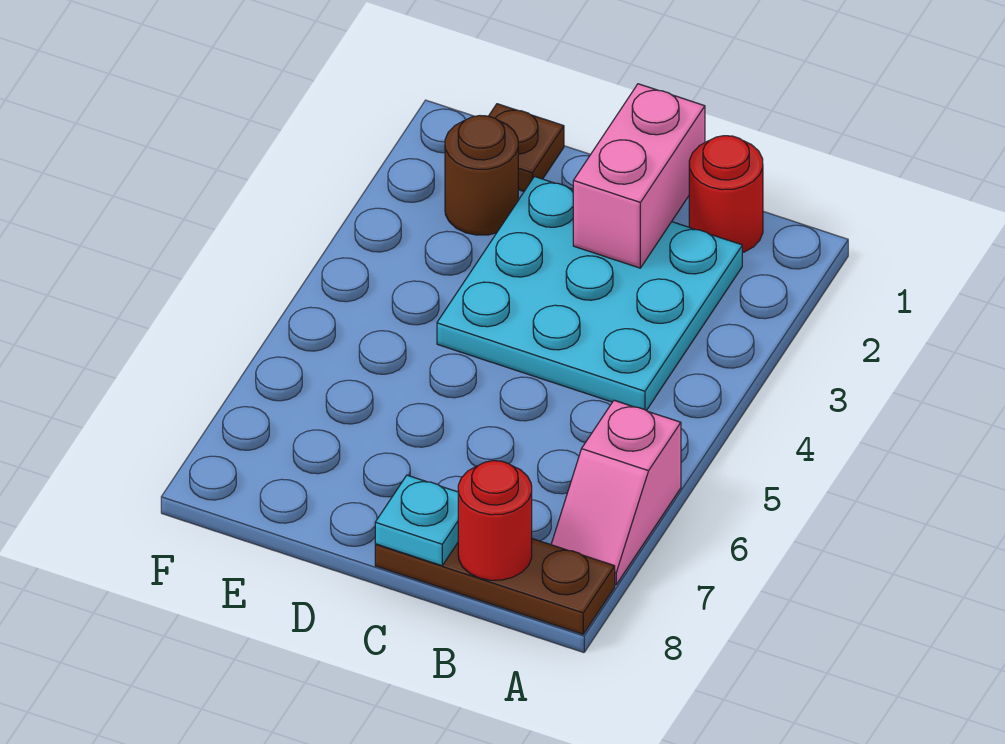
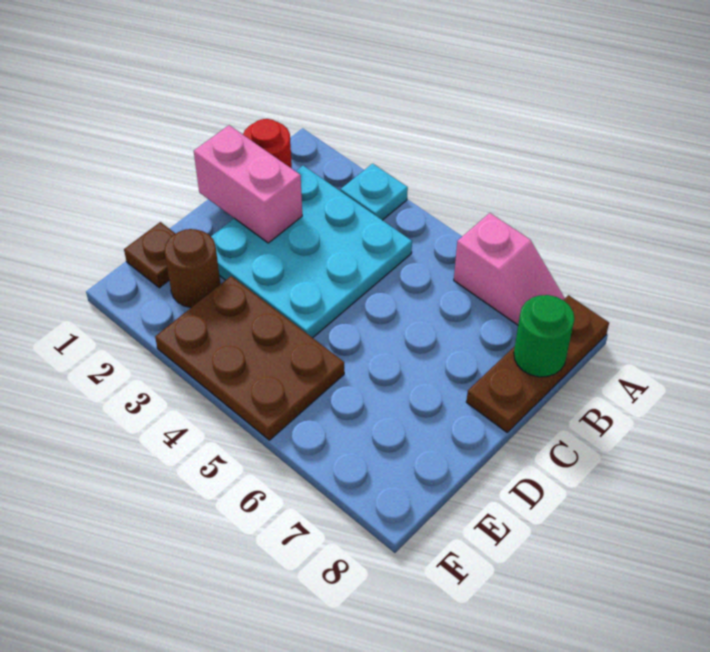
red round brick B8 level 2 -> green round brick B8 level 2
cyan plate C8 level 2 -> cyan plate A3 level 1
none -> brown plate E3:F5 level 1

